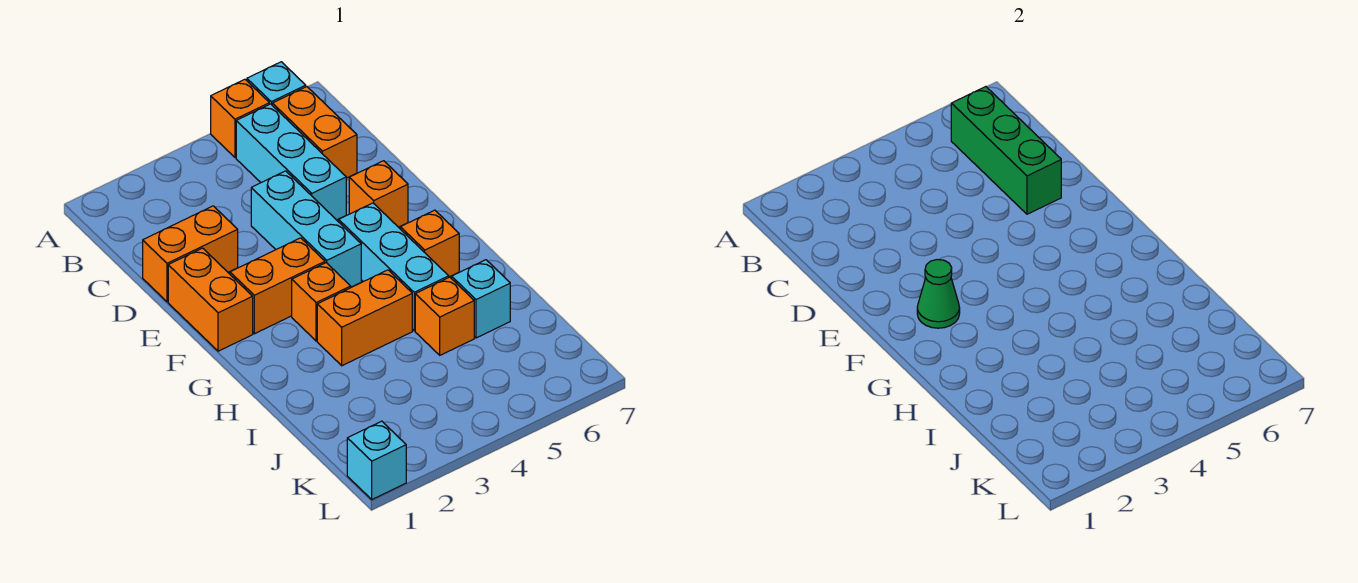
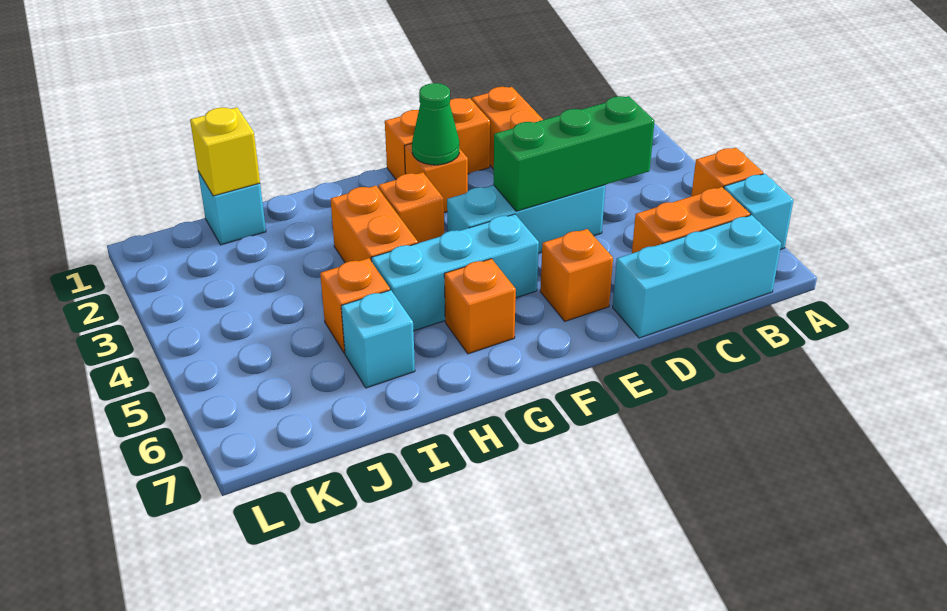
cyan brick B5:D5 level 1 -> cyan brick B7:D7 level 1
green brick B6:D6 level 2 -> green brick C4:E4 level 2
orange brick F2:F3 level 1 -> orange brick F2 level 1
none -> yellow brick J1 level 2
cyan brick L1 level 1 -> cyan brick J1 level 1

